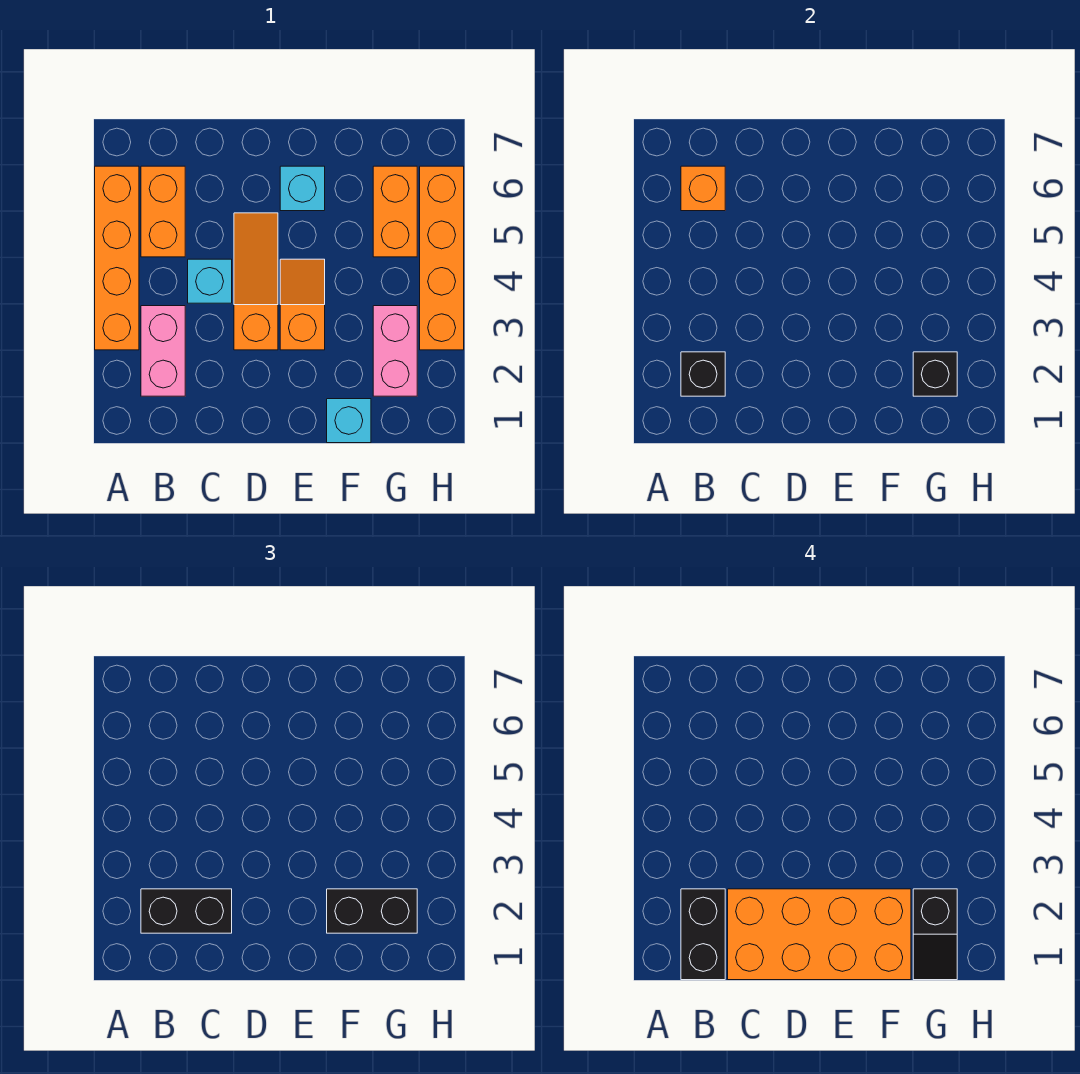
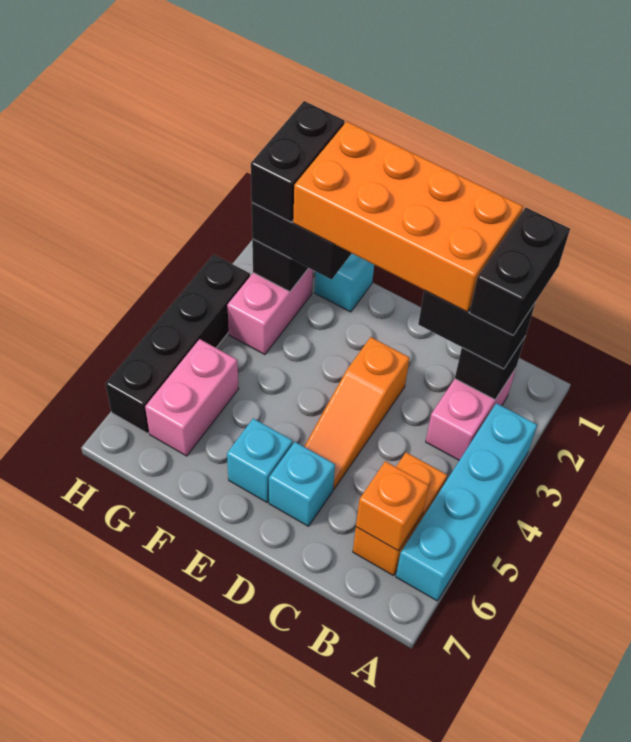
orange brick A3:A6 level 1 -> cyan brick A3:A6 level 1
cyan brick C4 level 1 -> cyan brick D6 level 1
orange slope E3:E4 level 1 top 3 -> none
black slope G1:G2 level 4 top 2 -> black brick G1:G2 level 4
orange brick G5:G6 level 1 -> pink brick G5:G6 level 1
orange brick H3:H6 level 1 -> black brick H3:H6 level 1

